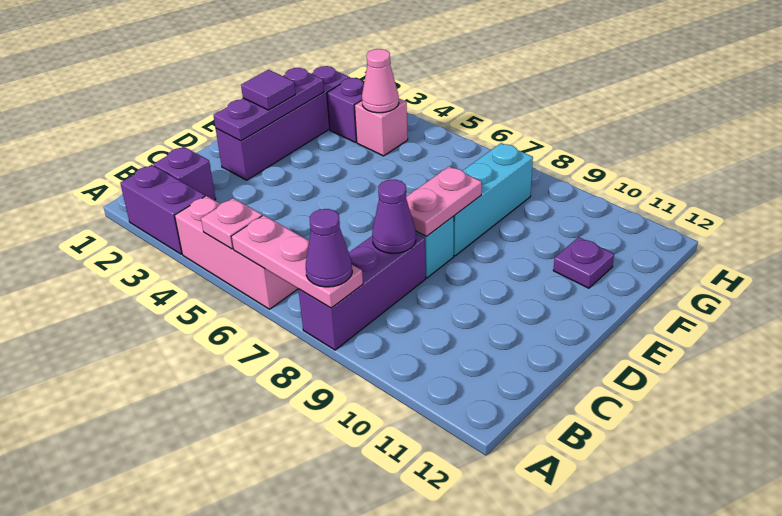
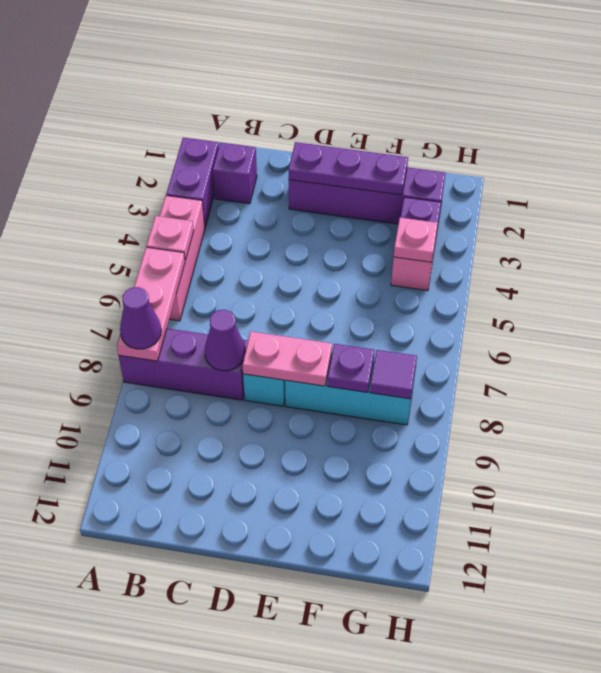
purple tile E2 level 3 -> purple tile G8 level 2
purple plate F11 level 1 -> purple plate F8 level 2
pink cone G4 level 2 -> pink plate G4 level 2

